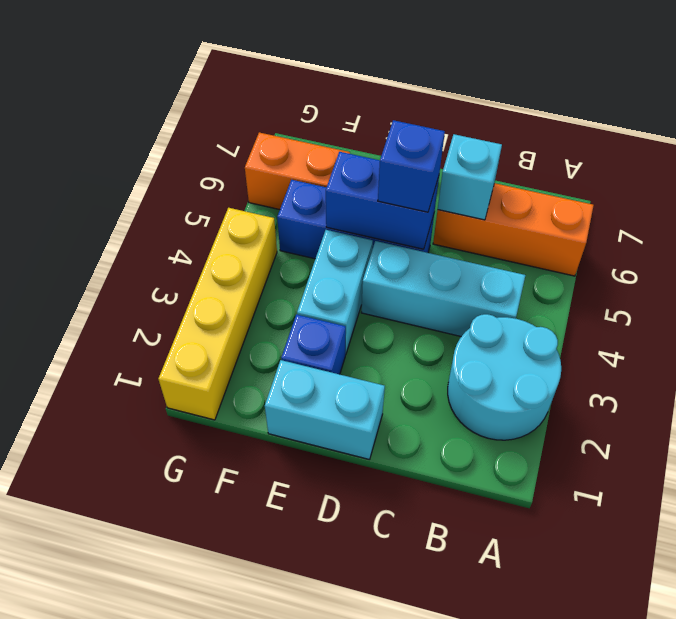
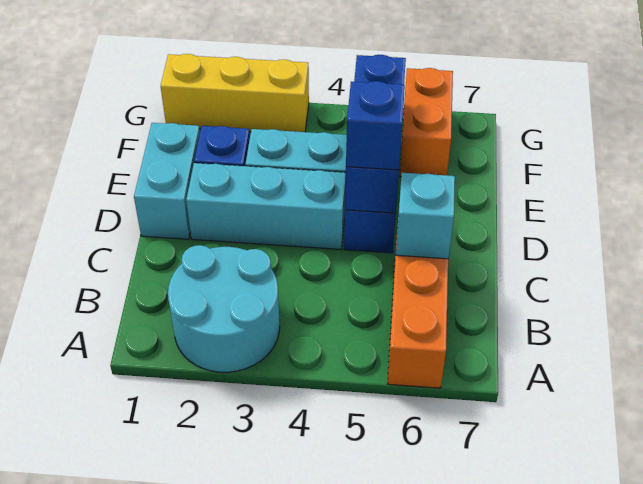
cyan brick B4:D4 level 1 -> cyan brick D2:D4 level 1
blue brick D5:E5 level 2 -> blue brick D5:F5 level 2
yellow brick G1:G4 level 1 -> yellow brick G1:G3 level 1

